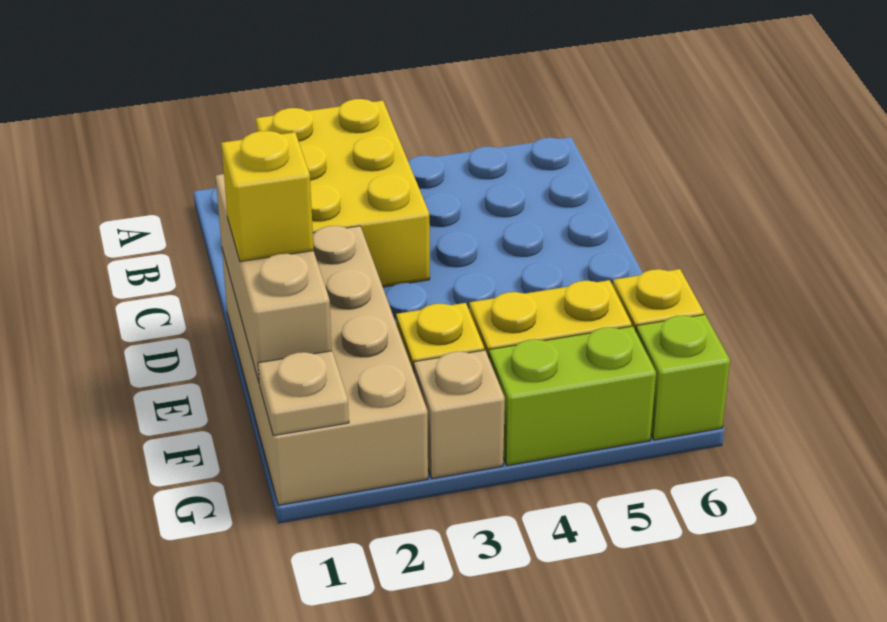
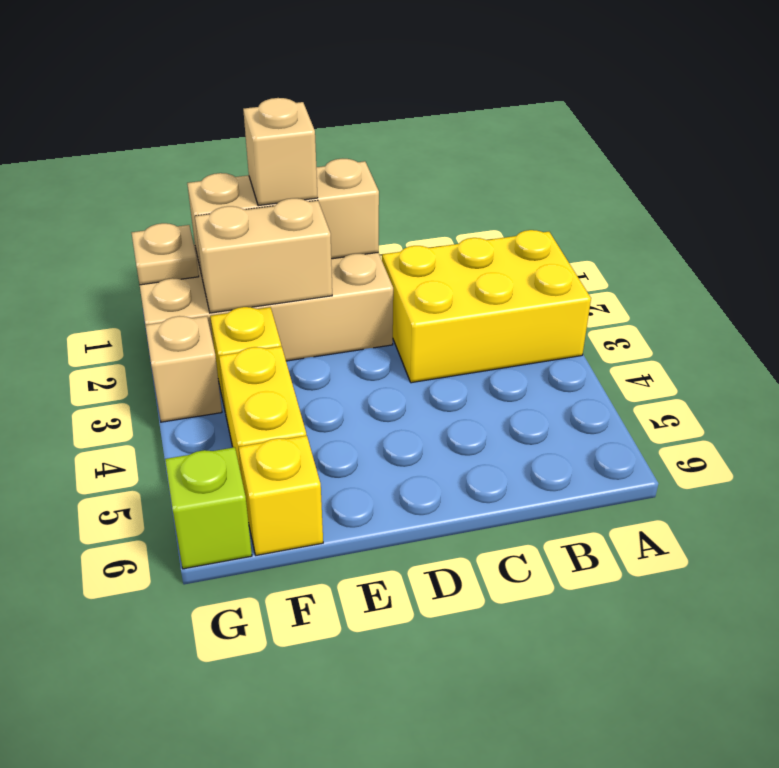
yellow brick E1 level 3 -> tan brick E1 level 3
none -> tan brick E2:F2 level 2
lime brick G4:G5 level 1 -> none

